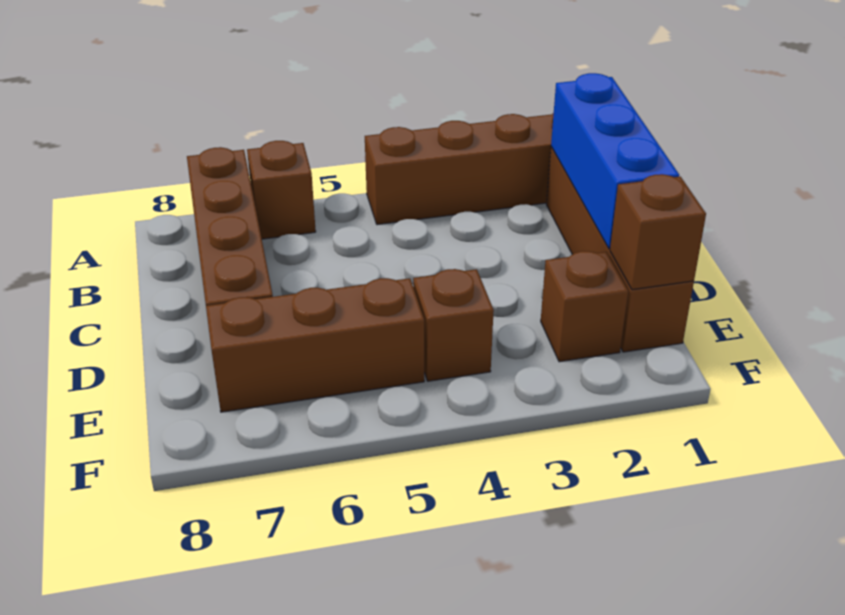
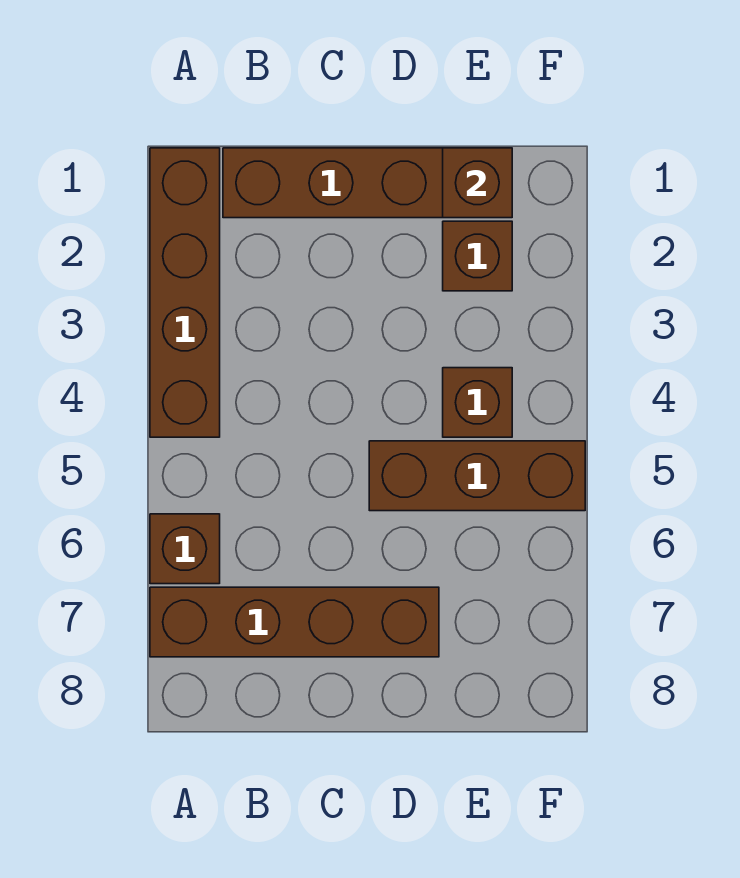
blue brick B1:D1 level 2 -> none
brown brick E5:E7 level 1 -> brown brick D5:F5 level 1

